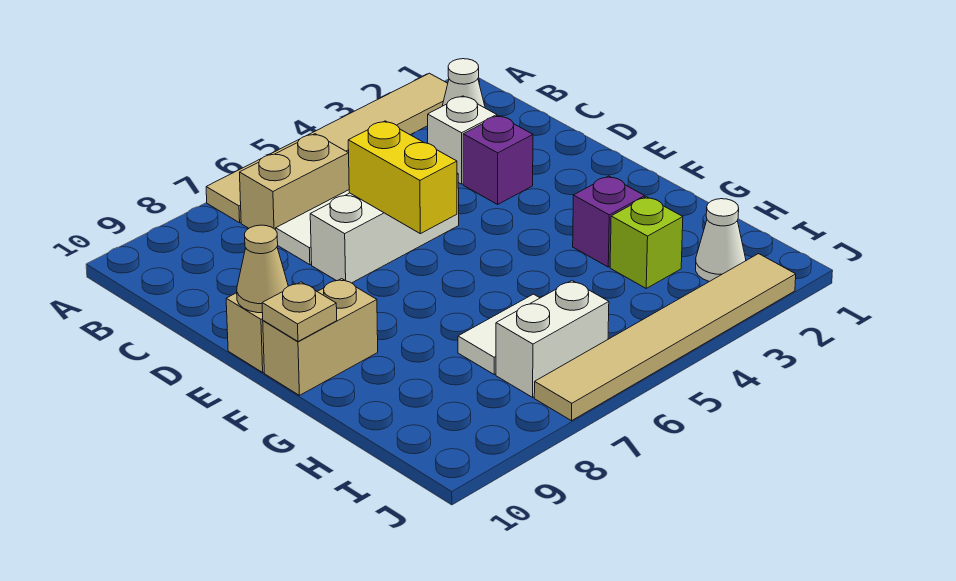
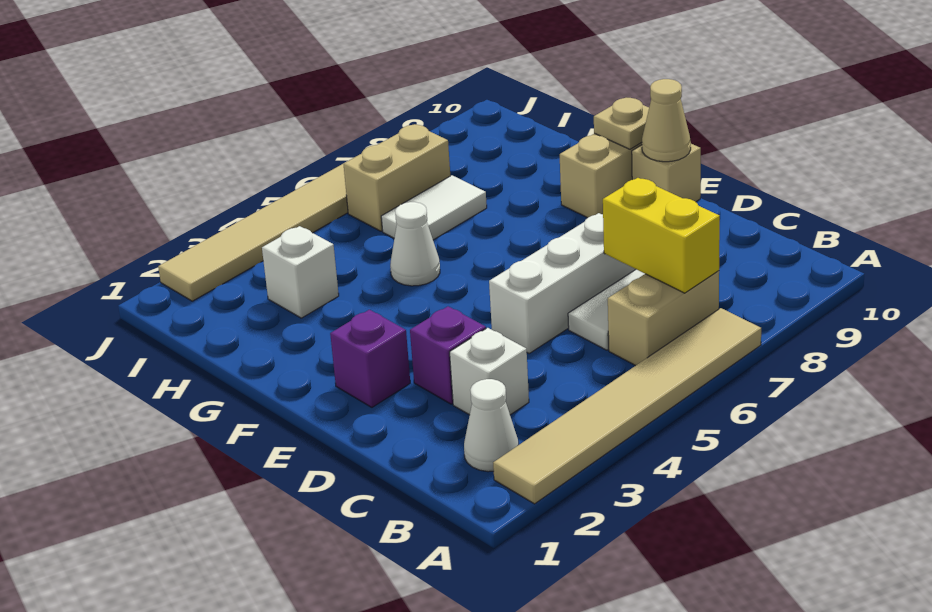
yellow brick D6:E6 level 2 -> yellow brick B7:C7 level 2
purple brick G3 level 1 -> purple brick E2 level 1
lime brick H3 level 1 -> white brick H3 level 1
white cone I2 level 1 -> white cone G5 level 1
white brick I6:I7 level 1 -> tan brick I6:I7 level 1

